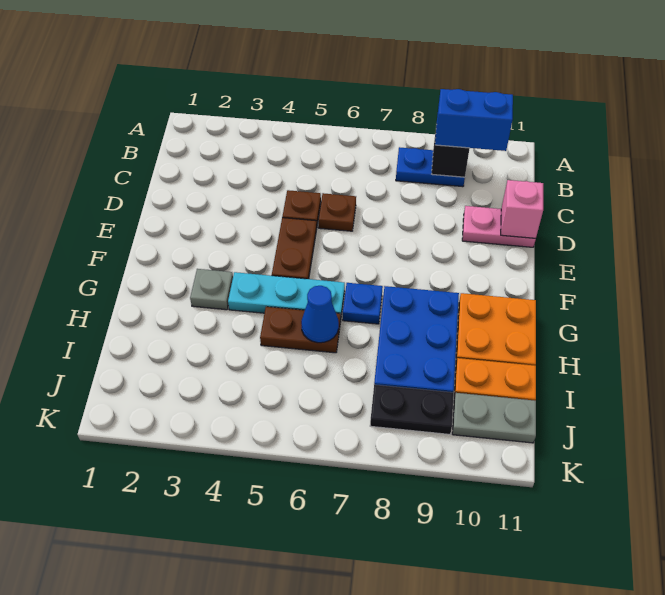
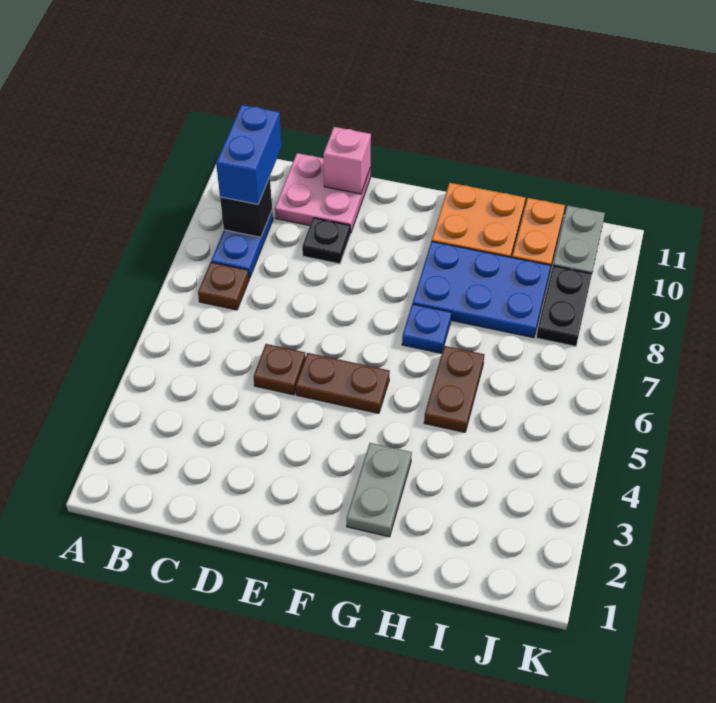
brown plate D6 level 1 -> brown plate B7 level 1
none -> black plate D9 level 1
pink plate D10:D11 level 1 -> pink plate C10:D11 level 1
grey plate G3 level 1 -> grey plate G2:G3 level 1
cyan plate G4:G6 level 1 -> none
blue cone H6 level 2 -> none

